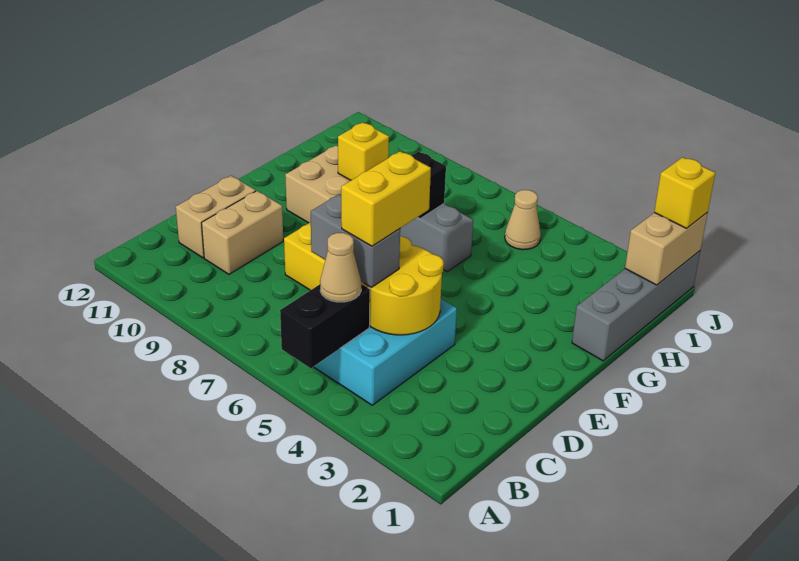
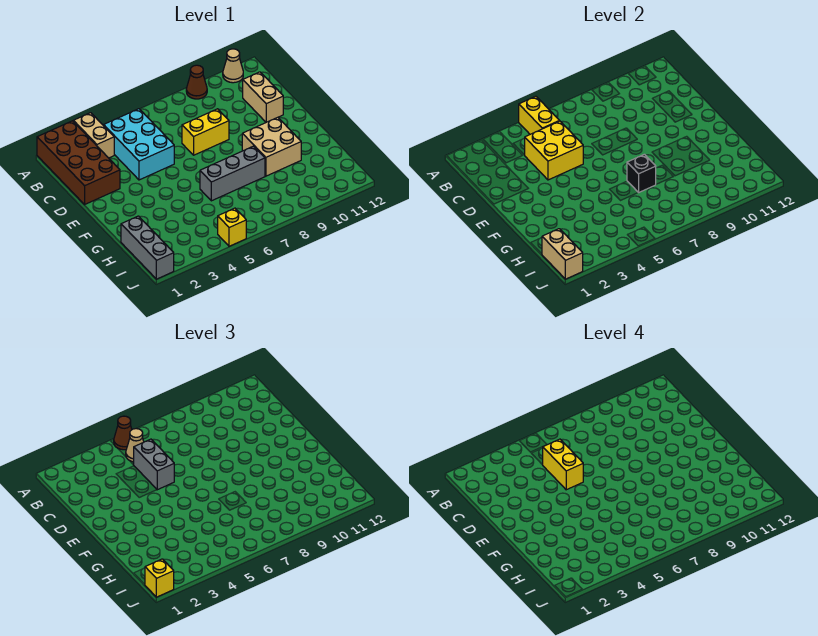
none -> brown brick A1:D2 level 1
black brick A5:B5 level 2 -> yellow brick A5:B5 level 2
none -> brown cone A5 level 3
none -> brown cone A9 level 1
yellow round brick C4:D5 level 2 -> yellow brick C4:D5 level 2
grey brick C5:C6 level 3 -> grey brick C5:D5 level 3
tan brick C10:D10 level 1 -> tan brick A3:B3 level 1
grey brick G1:J1 level 1 -> grey brick H1:J1 level 1
yellow brick G9 level 2 -> yellow brick J5 level 1
tan cone I5 level 1 -> tan cone A11 level 1

